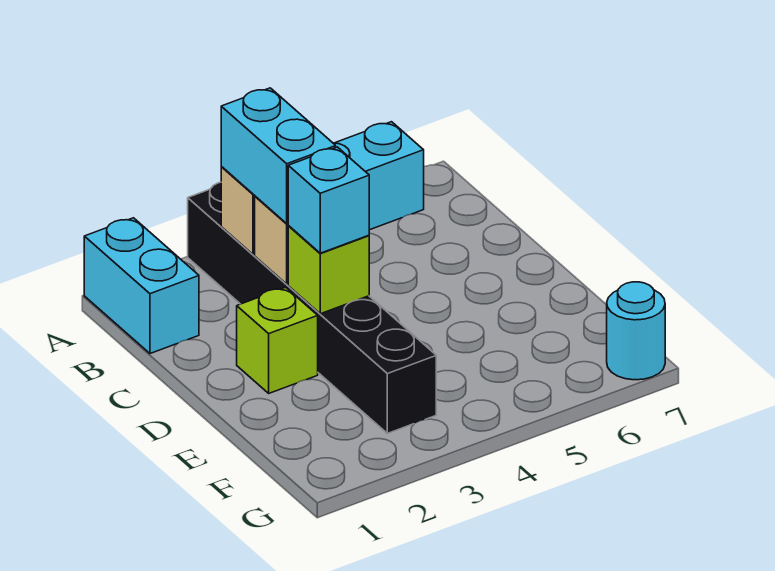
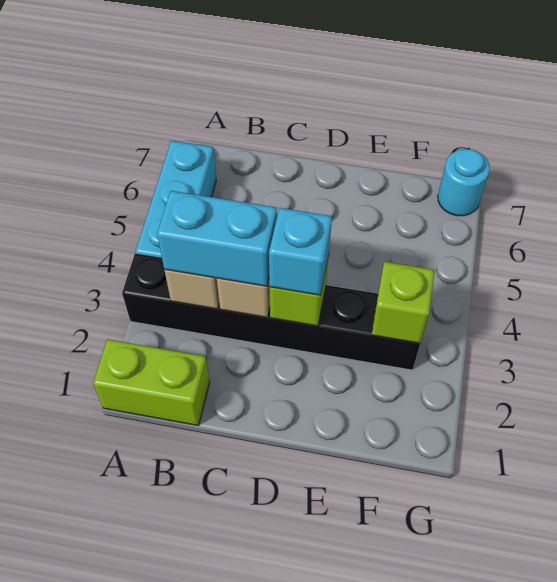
cyan brick A1:B1 level 1 -> lime brick A1:B1 level 1
lime brick D2 level 1 -> lime brick F3 level 2

